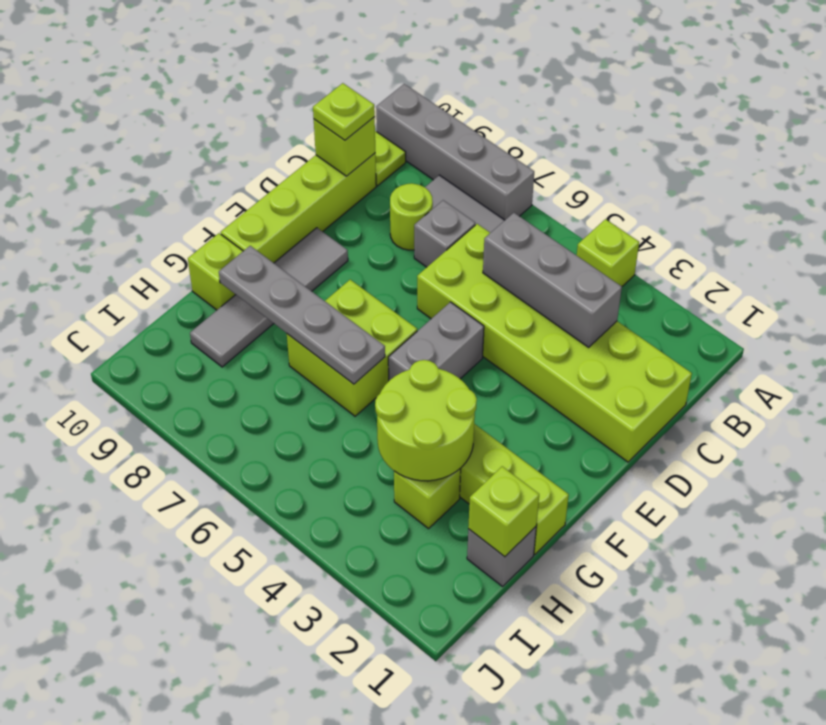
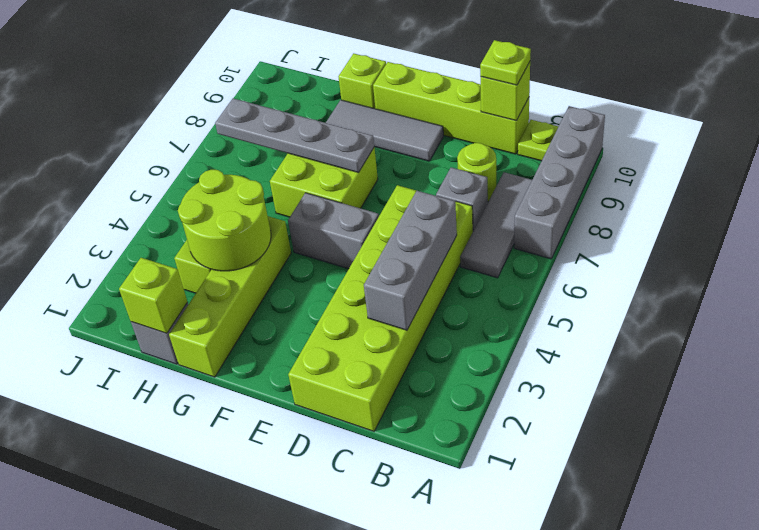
lime brick A4 level 1 -> none
grey tile E9:H9 level 1 -> grey tile E9:G9 level 1
grey plate G6:G9 level 2 -> grey plate F7:I7 level 2

